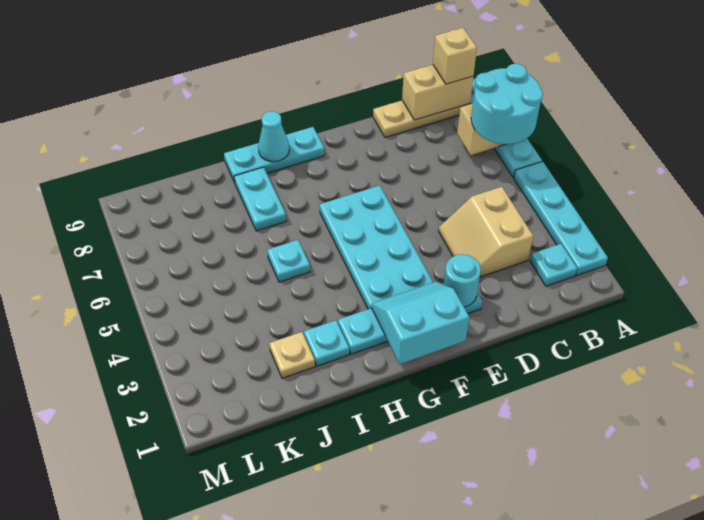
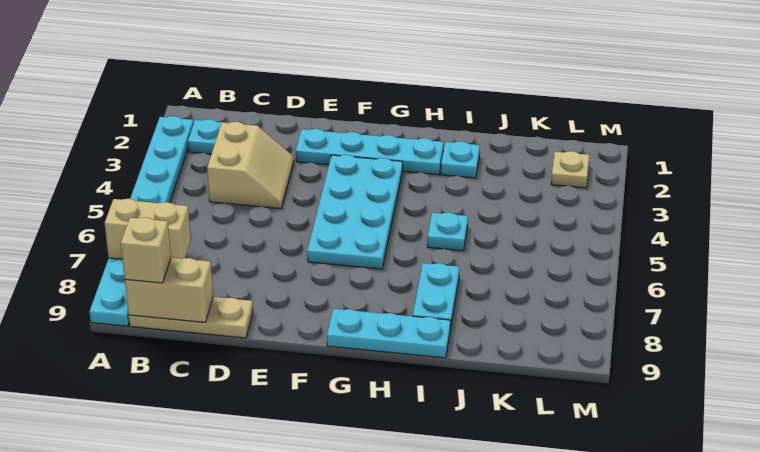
cyan round brick A6:B7 level 3 -> none
cyan round brick E2 level 2 -> none
cyan slope F1:G2 level 2 top 1 -> none
cyan cone H9 level 2 -> none
tan plate J2 level 1 -> tan plate L2 level 1

